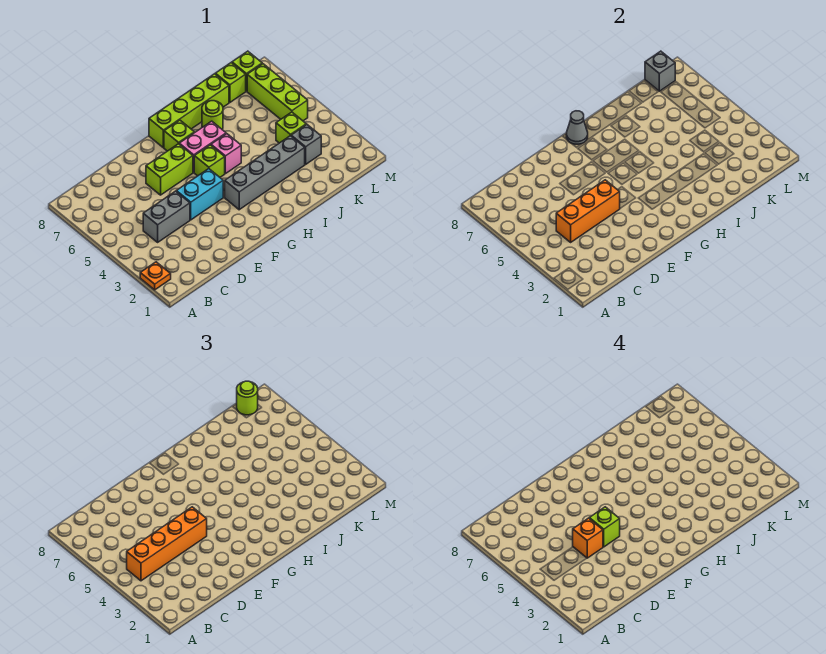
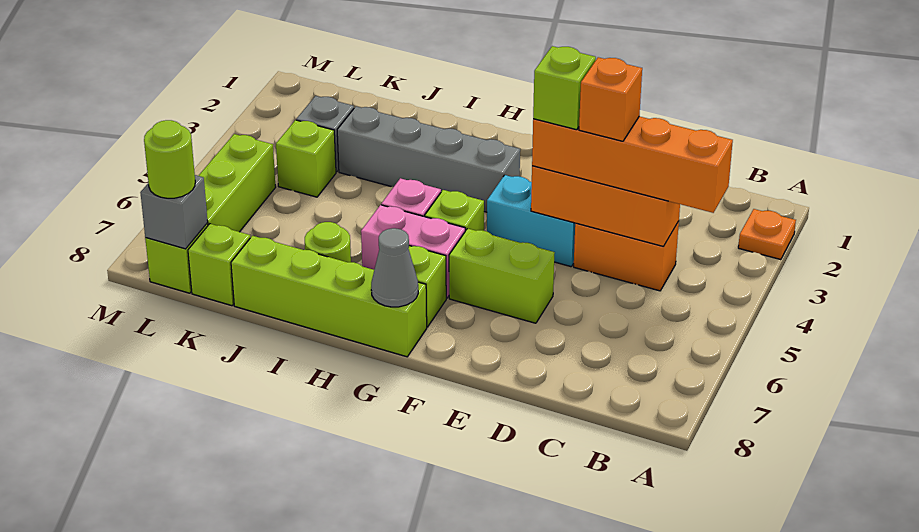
grey brick C4:D4 level 1 -> orange brick C4:D4 level 1

